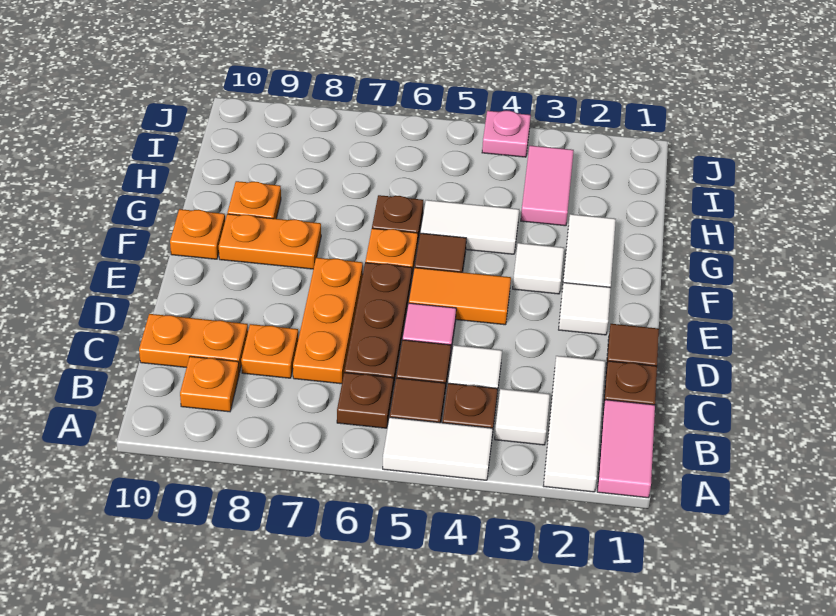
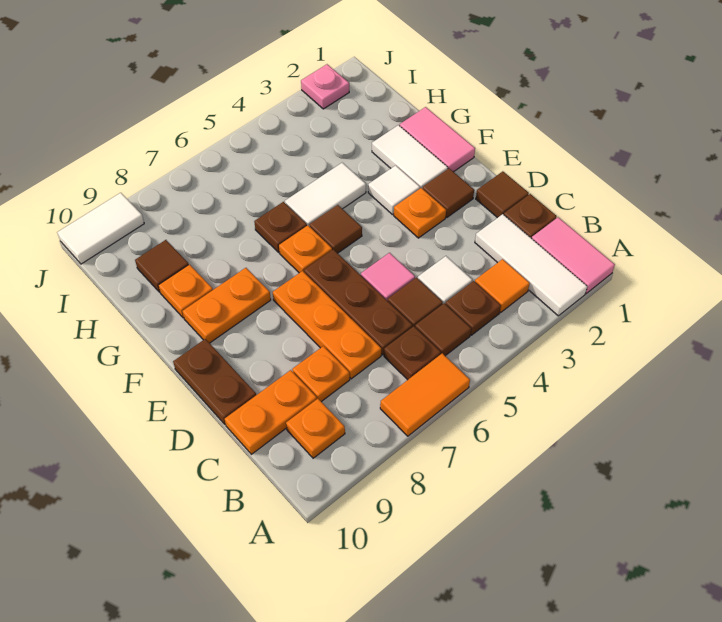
white tile A4:A5 level 1 -> white tile J9:J10 level 1
white tile B3 level 1 -> orange tile B3 level 1
none -> brown plate D10:E10 level 1
white tile E2 level 1 -> brown tile E2 level 1
orange tile E4:E5 level 1 -> orange tile A6:A7 level 1
orange plate F10 level 1 -> orange plate E3 level 1
pink tile H3:I3 level 1 -> pink tile F1:G1 level 1
none -> brown tile H9 level 1
pink plate J4 level 1 -> pink plate J2 level 1

